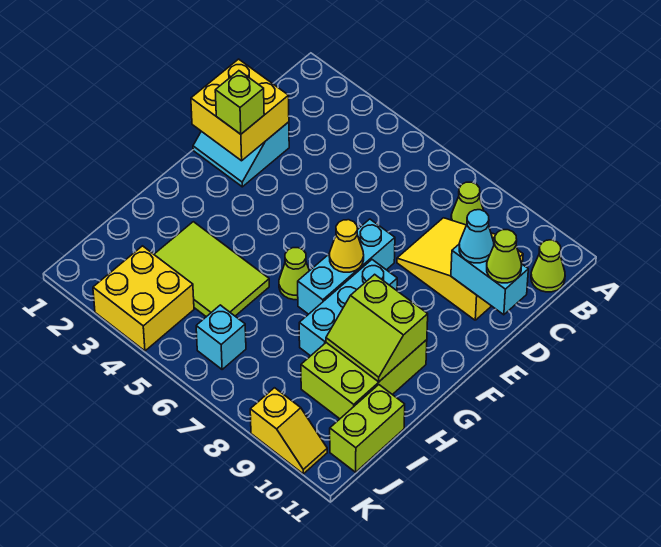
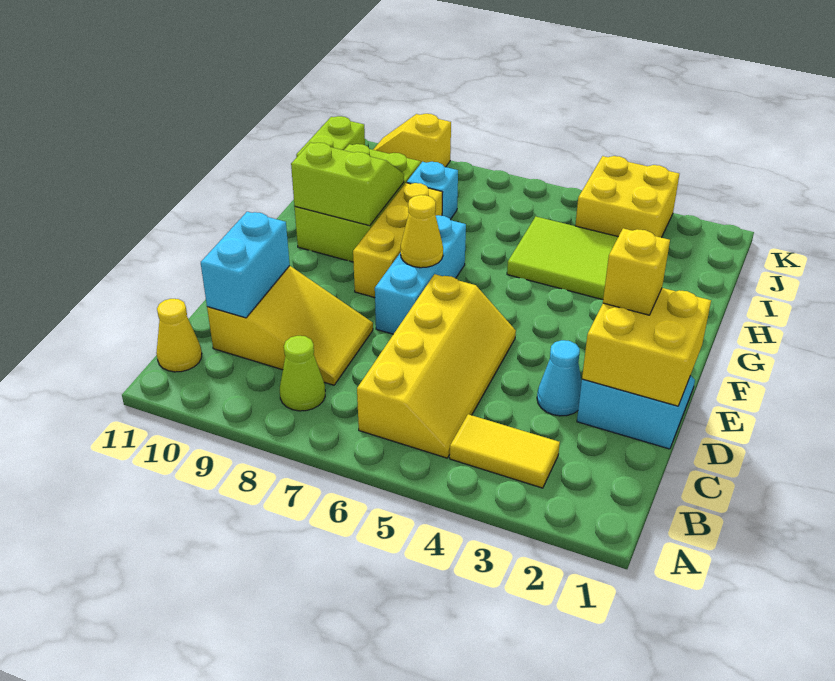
none -> yellow tile B3:B4 level 1
none -> yellow slope B5:E6 level 1 top 6
lime cone B11 level 1 -> yellow cone B11 level 1
cyan brick D10:D11 level 2 -> cyan brick C10:D10 level 2
cyan cone D10 level 3 -> cyan cone D3 level 1
lime cone D11 level 3 -> none
lime brick E2 level 3 -> yellow brick E2 level 3
cyan brick F8:H8 level 1 -> yellow brick F8:H8 level 1
lime cone G6 level 1 -> none
cyan brick J6 level 1 -> cyan brick I8 level 1

